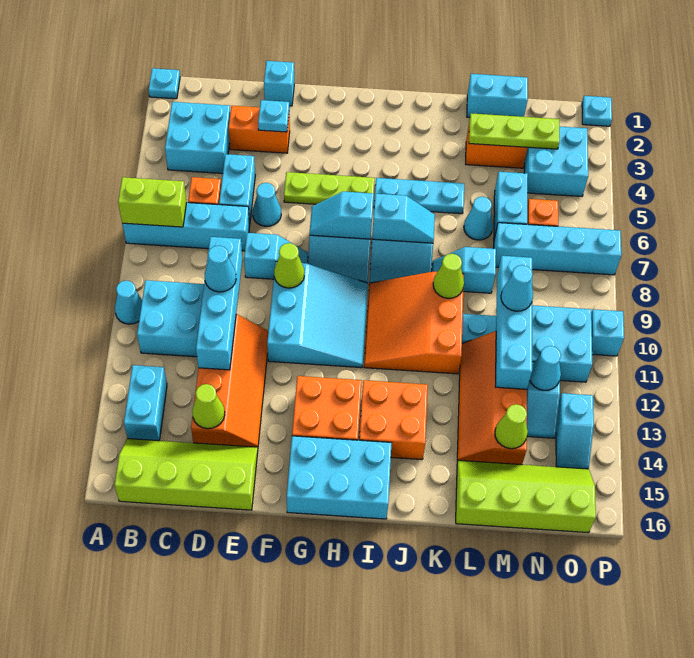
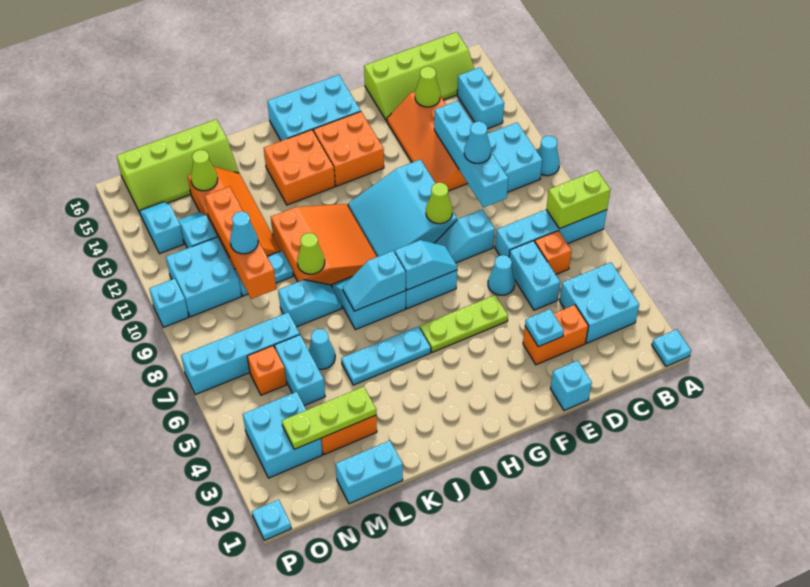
cyan brick M9:M12 level 2 -> orange brick M9:M12 level 2
cyan cone N12 level 2 -> none

